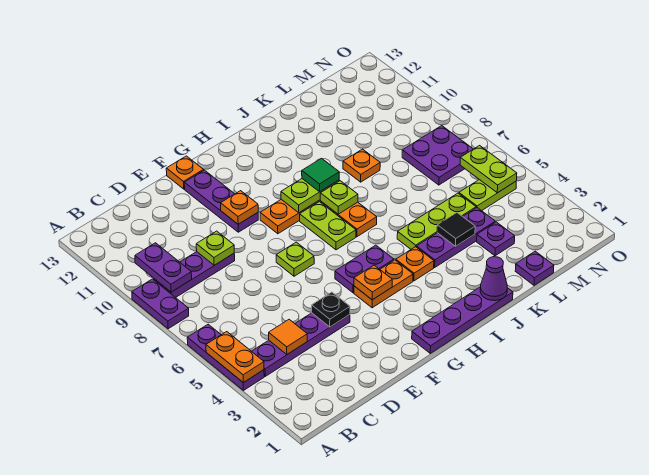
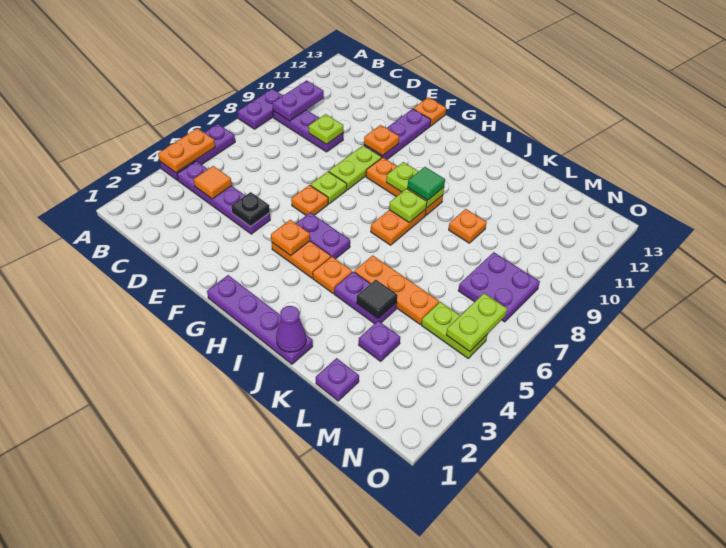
none -> orange plate F6 level 1
lime plate H7:H8 level 1 -> lime plate F8:F9 level 1
purple plate J4:L4 level 1 -> purple plate J4:K4 level 1
lime plate J5:L5 level 1 -> orange plate J5:L5 level 1

